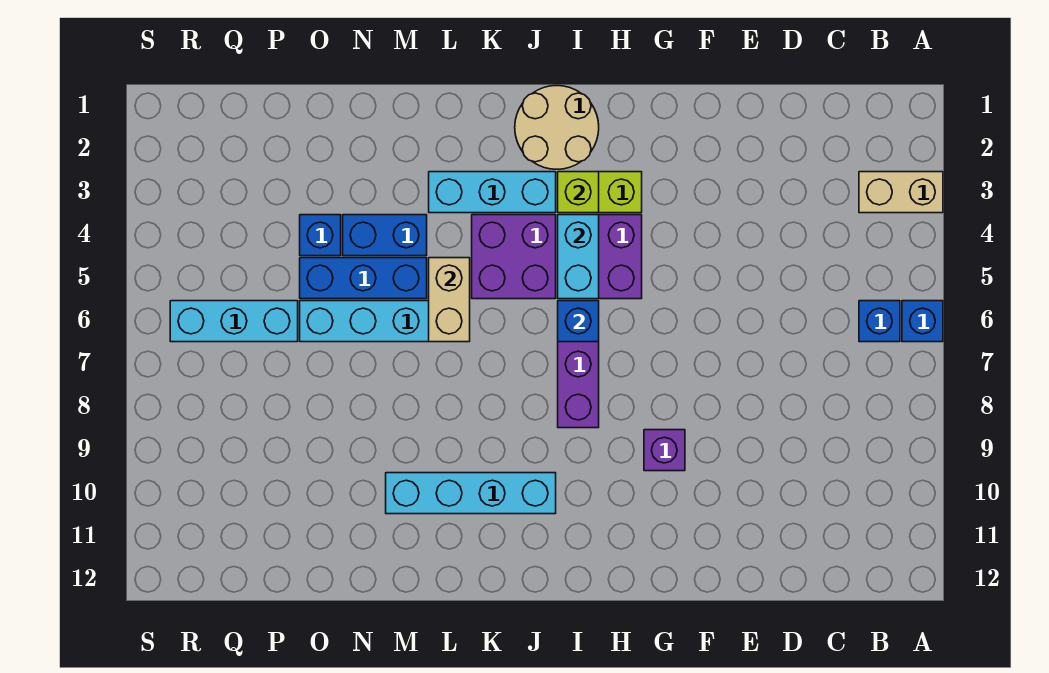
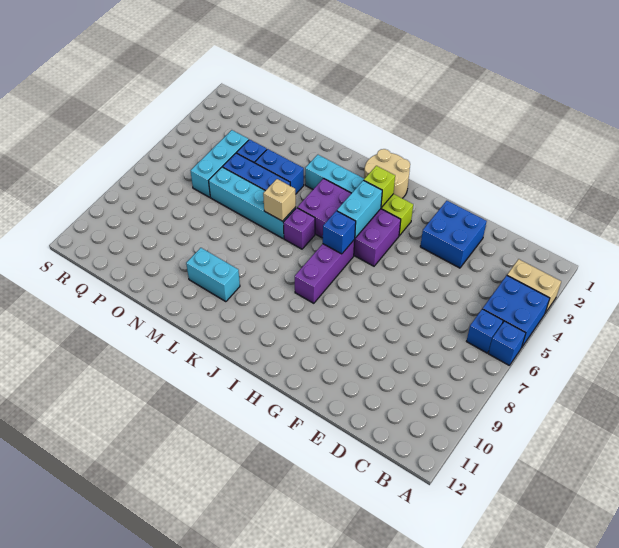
none -> blue brick A4:B5 level 1
none -> blue brick E2:F3 level 1
purple brick G9 level 1 -> purple brick K6 level 1
cyan brick J10:M10 level 1 -> cyan brick L10:M10 level 1
tan brick L5:L6 level 2 -> tan brick L6 level 2
cyan brick P6:R6 level 1 -> cyan brick P4:P6 level 1

